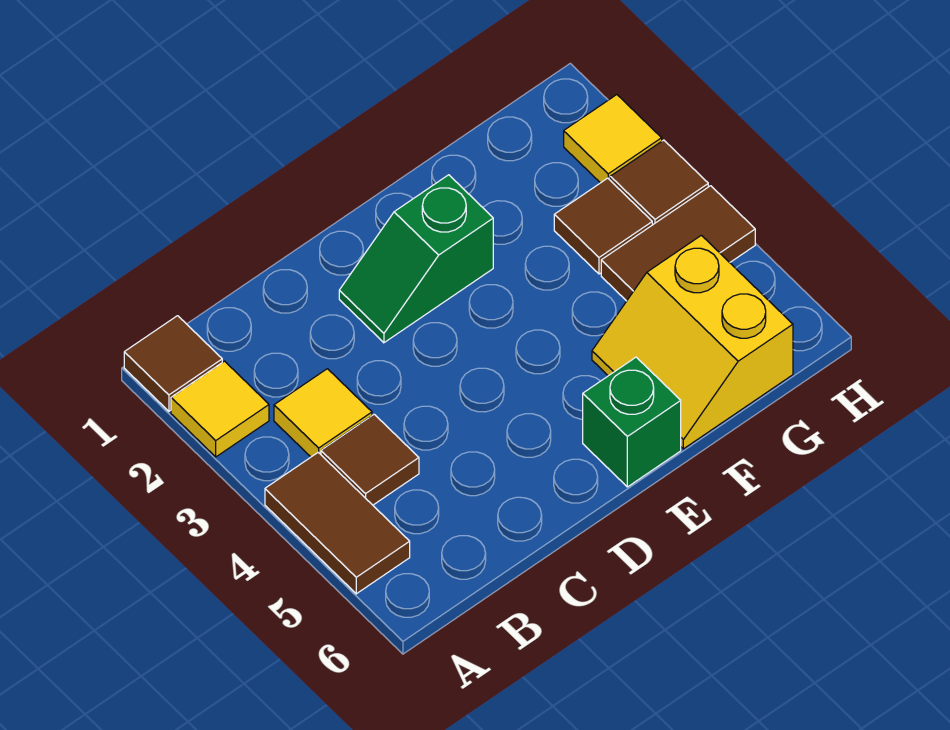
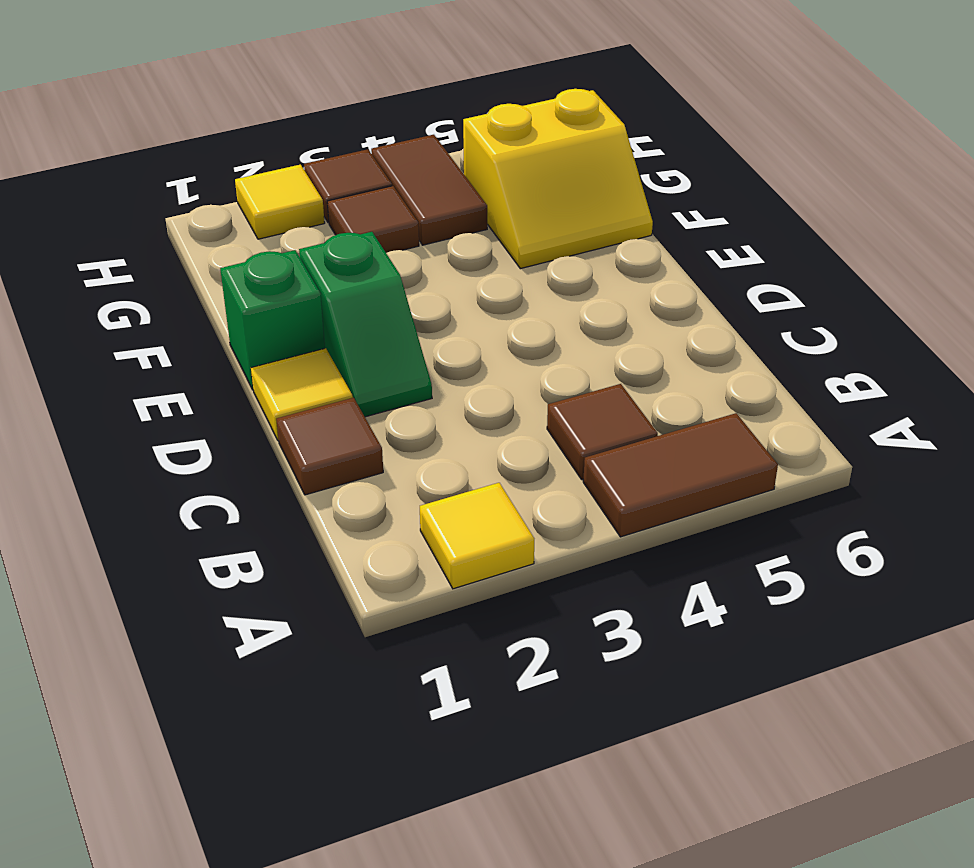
brown tile A1 level 1 -> brown tile C1 level 1
yellow tile B3 level 1 -> yellow tile D1 level 1
green brick E6 level 1 -> green brick E1 level 1

